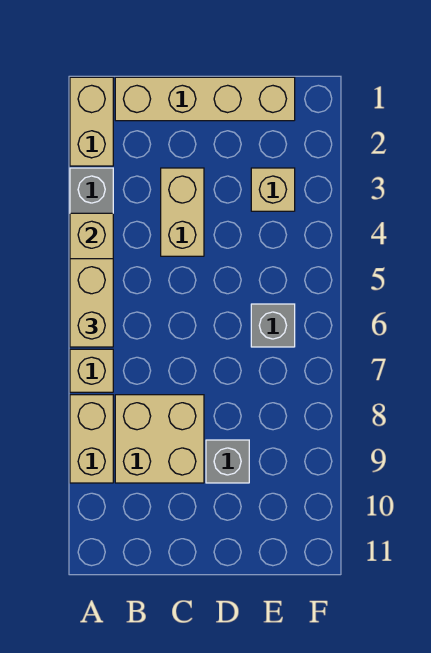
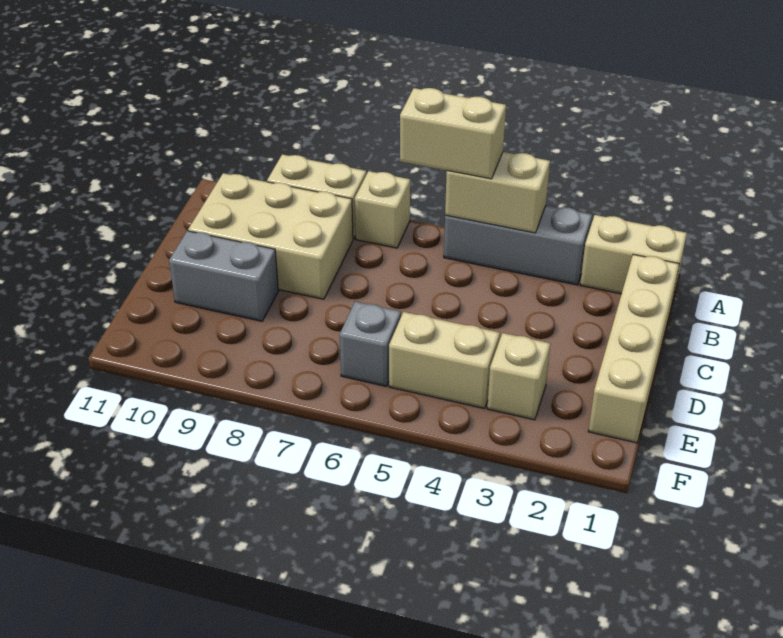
tan brick B8:C9 level 1 -> tan brick B8:C10 level 1
tan brick C3:C4 level 1 -> tan brick E4:E5 level 1
grey brick D9 level 1 -> grey brick D9:D10 level 1

